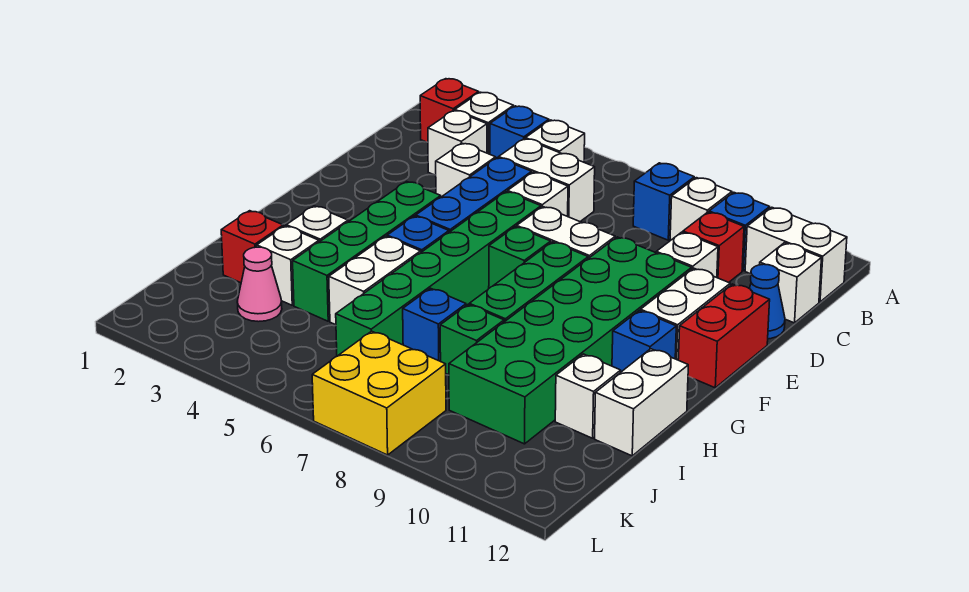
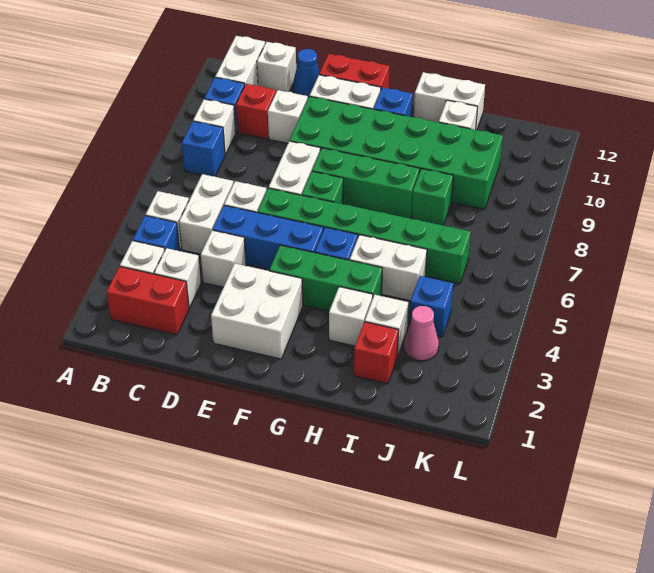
red brick B2 level 1 -> red brick B2:C2 level 1
none -> white brick E2:F3 level 1
green brick F4:I4 level 1 -> green brick F4:H4 level 1
blue brick I7 level 1 -> blue brick J4 level 1
yellow brick K7:L8 level 1 -> none

